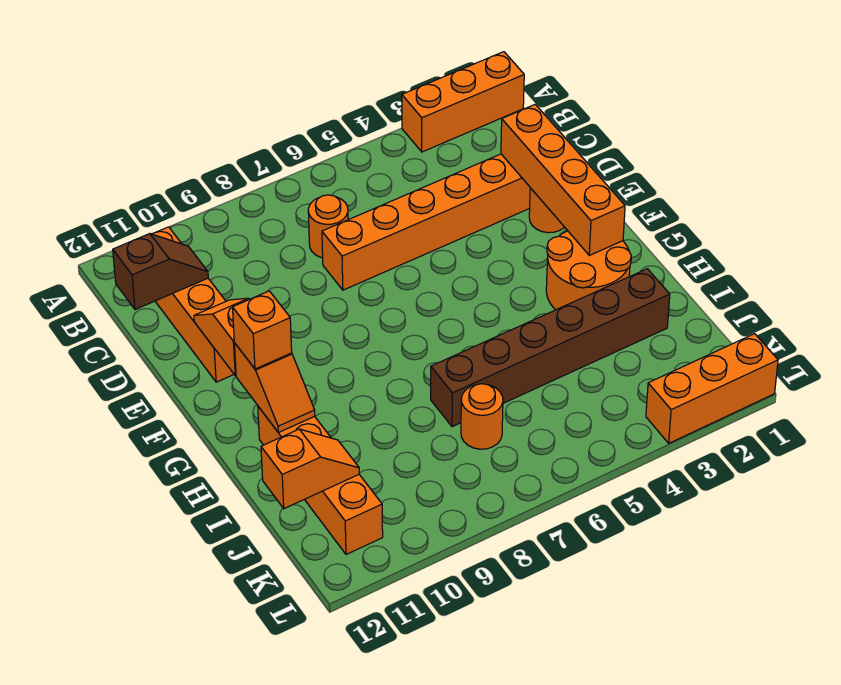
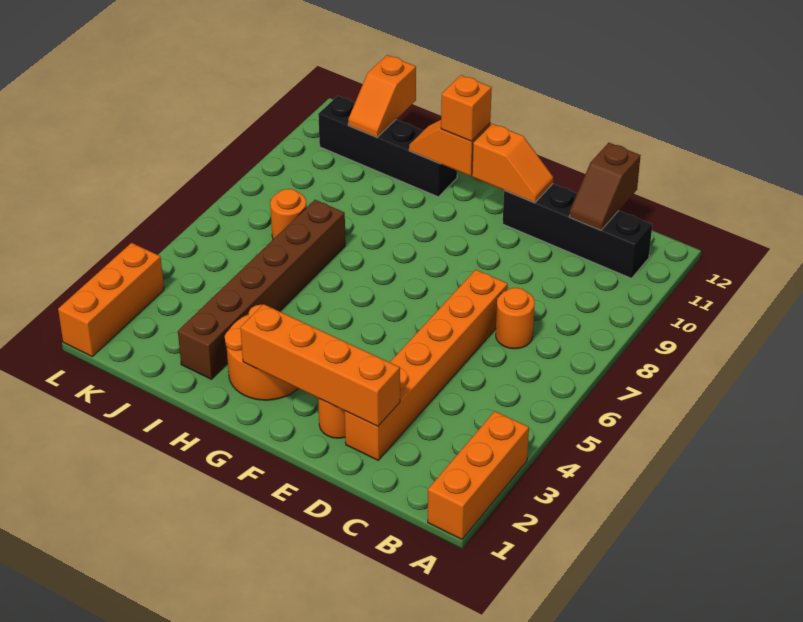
orange brick B11:E11 level 1 -> black brick B11:E11 level 1
orange brick H11:K11 level 1 -> black brick H11:K11 level 1

